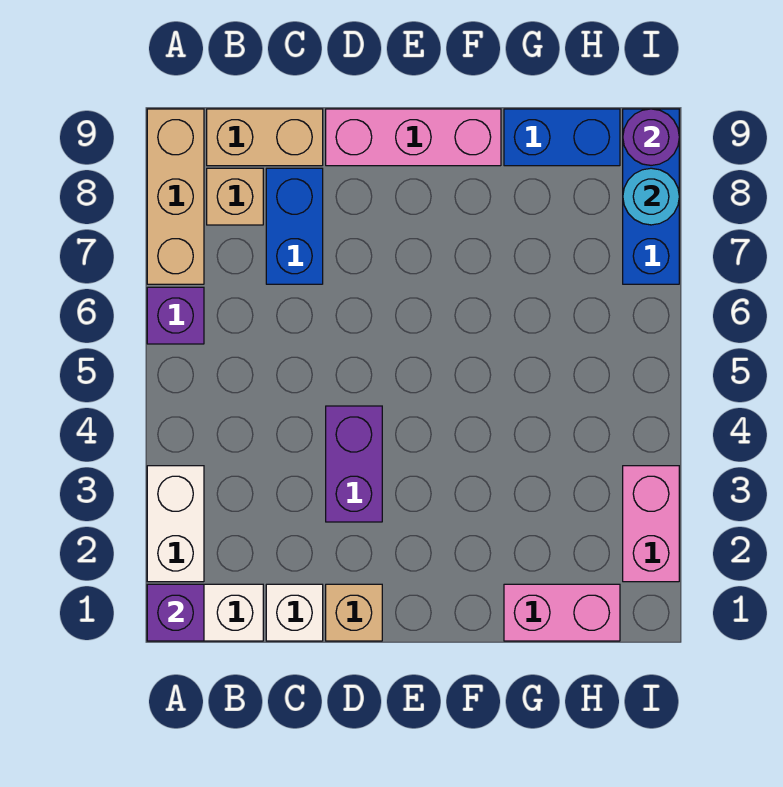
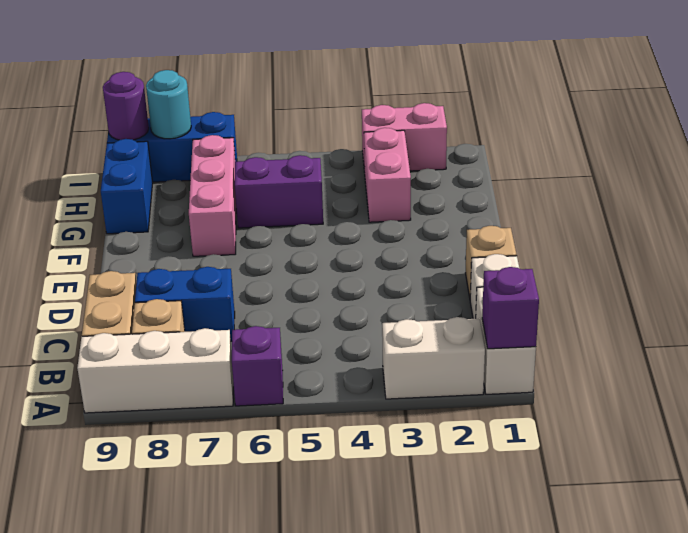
tan brick A7:A9 level 1 -> white brick A7:A9 level 1
purple brick D3:D4 level 1 -> purple brick G5:G6 level 1
pink brick D9:F9 level 1 -> pink brick F7:H7 level 1
pink brick G1:H1 level 1 -> pink brick G3:H3 level 1

